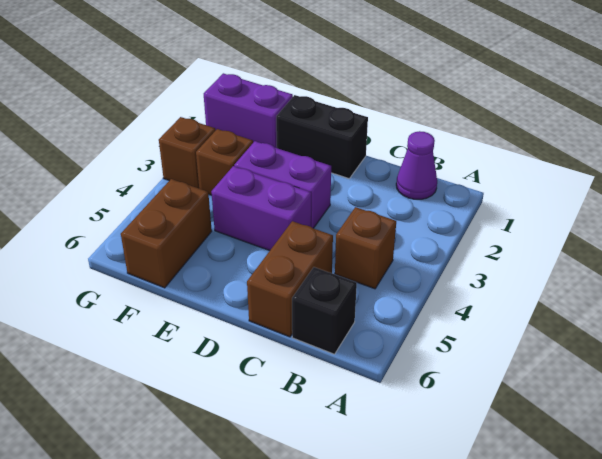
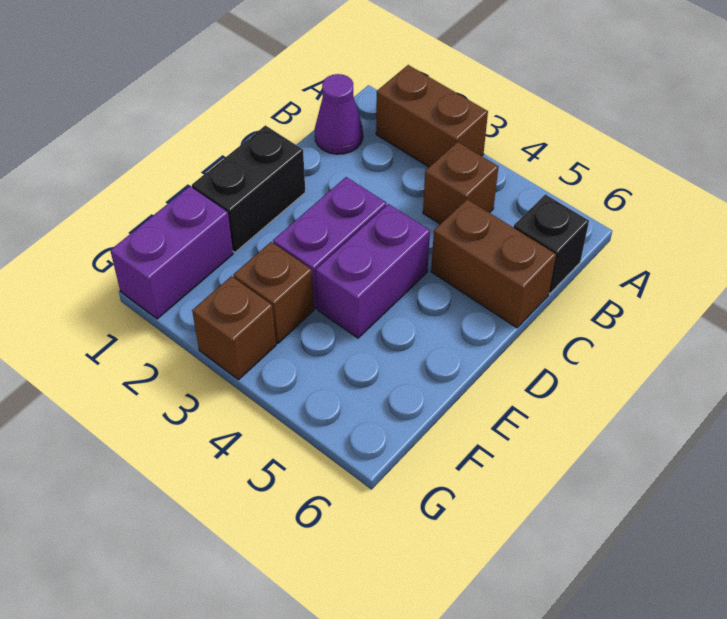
brown brick F5:F6 level 1 -> brown brick A2:A3 level 1

